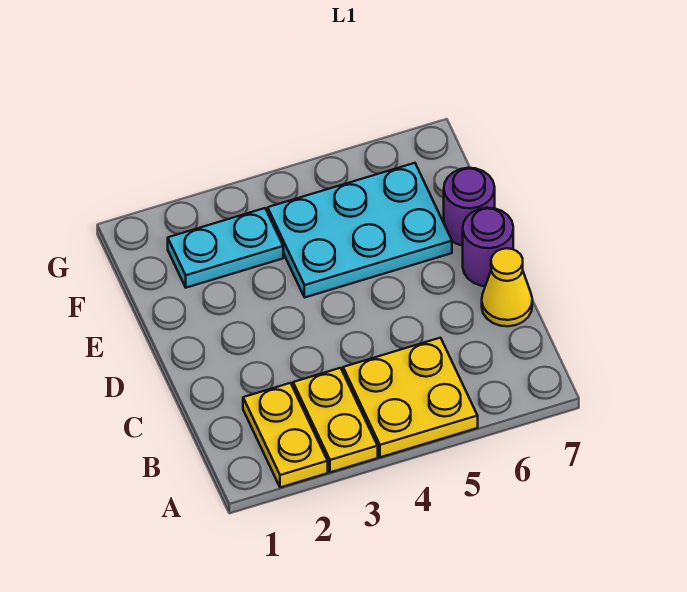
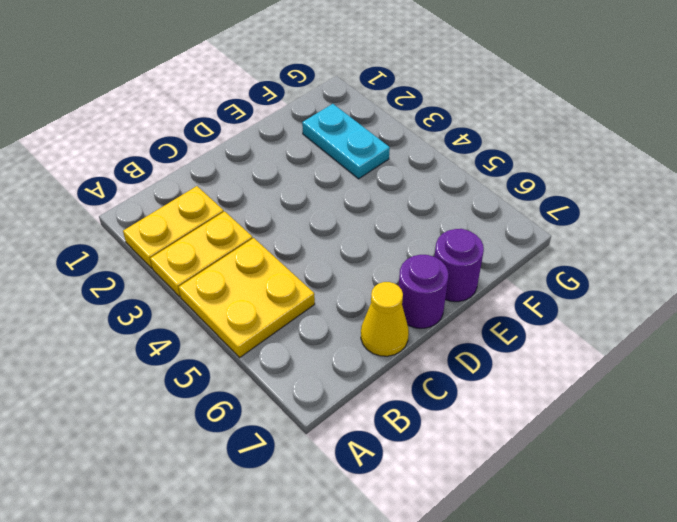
cyan plate E4:F6 level 1 -> none

